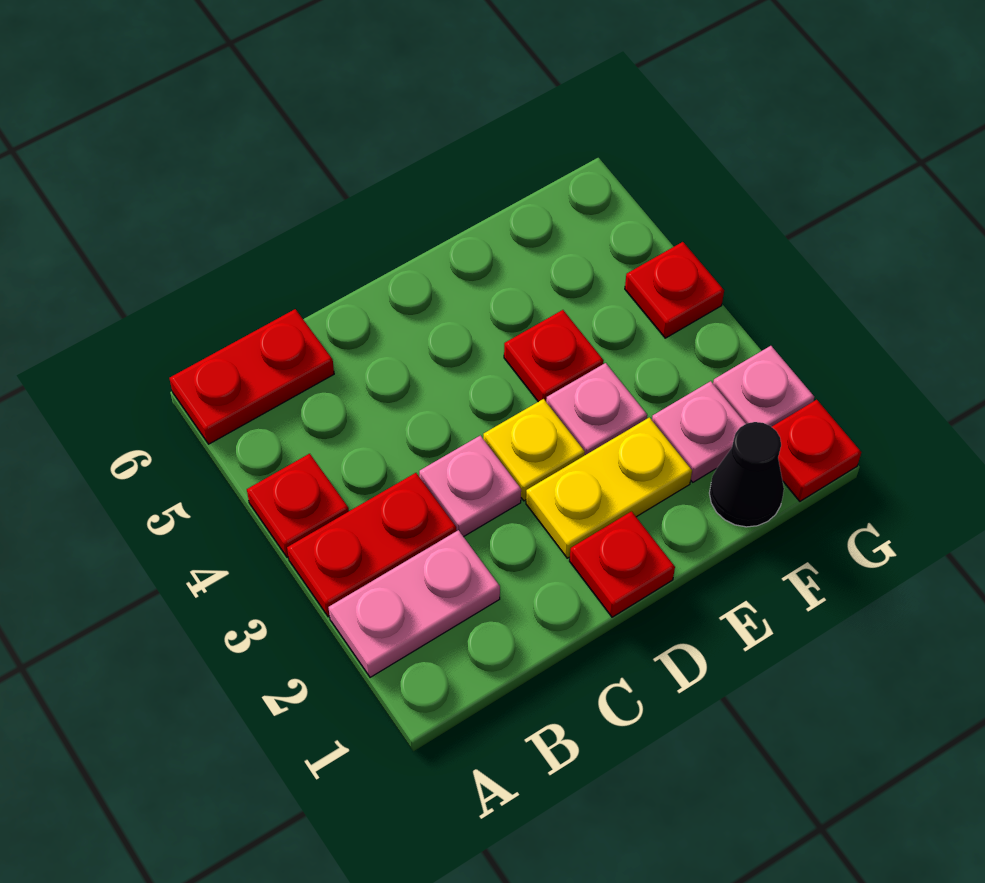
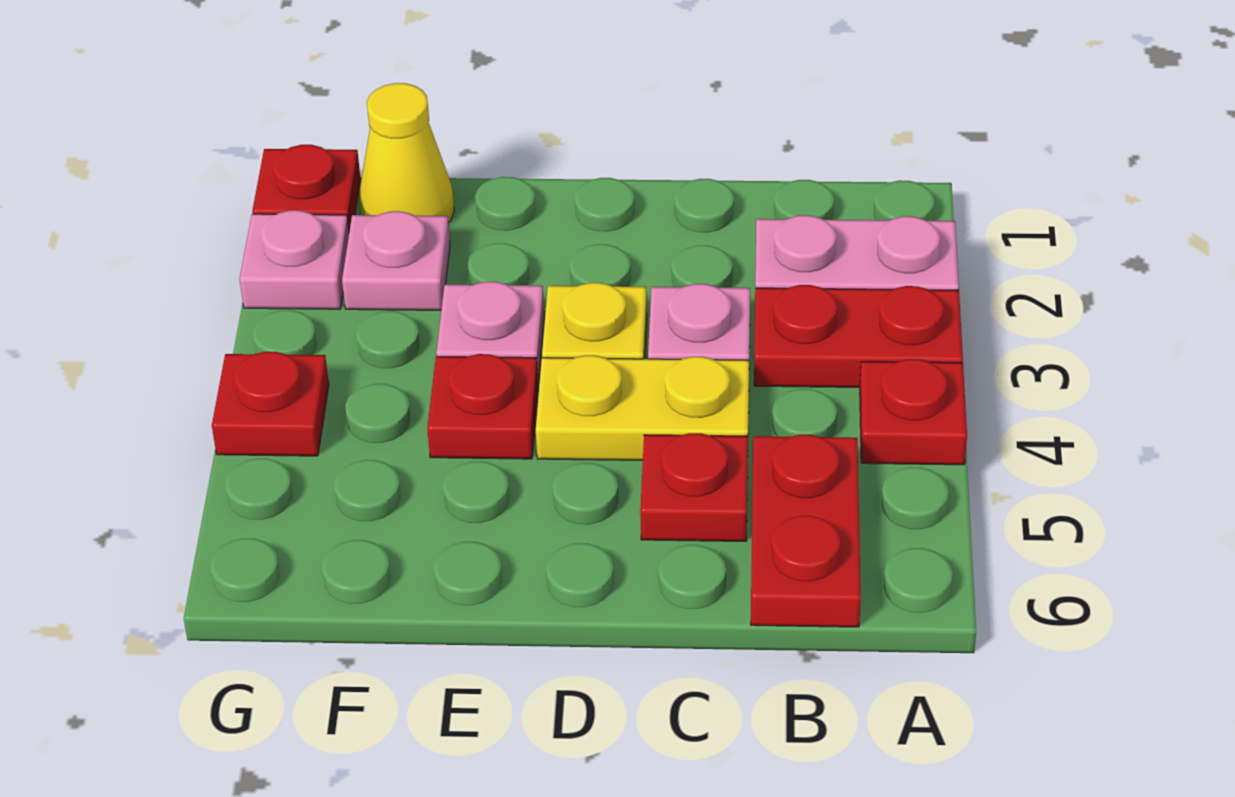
red plate A6:B6 level 1 -> red plate B5:B6 level 1
red plate D1 level 1 -> red plate C5 level 1
yellow plate D2:E2 level 1 -> yellow plate C4:D4 level 1
black cone F1 level 1 -> yellow cone F1 level 1

